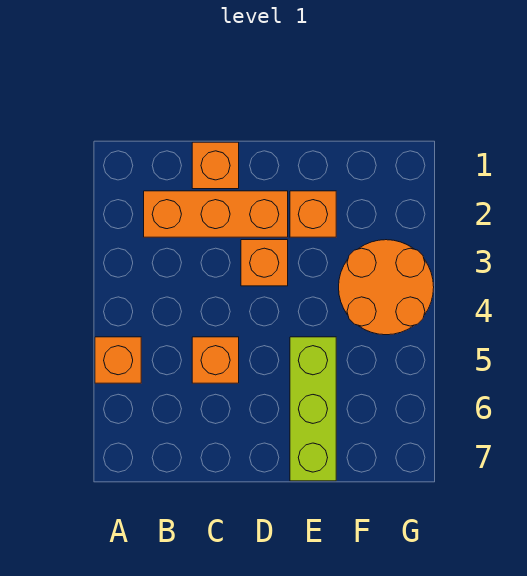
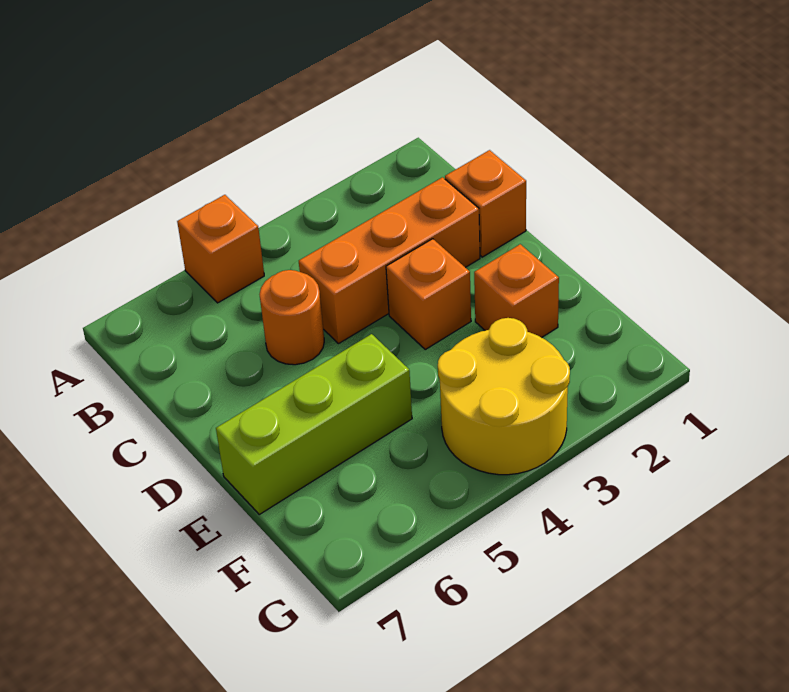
orange brick B2:D2 level 1 -> orange brick C2:C4 level 1
orange brick C5 level 1 -> orange round brick C5 level 1
orange round brick F3:G4 level 1 -> yellow round brick F3:G4 level 1

